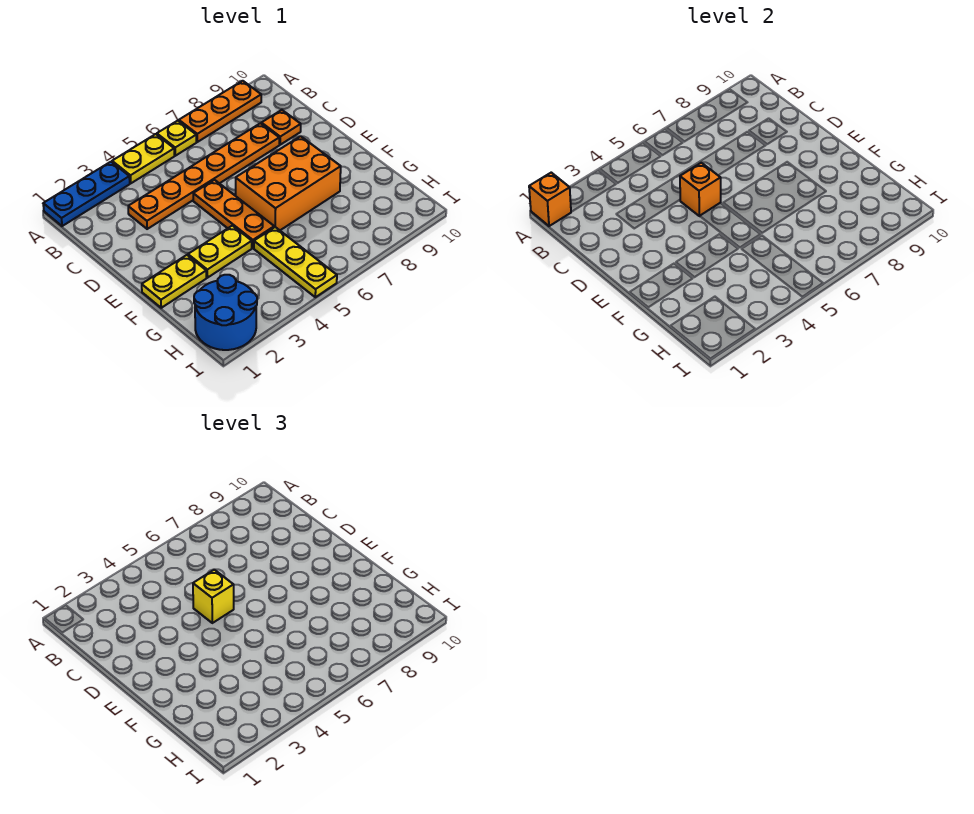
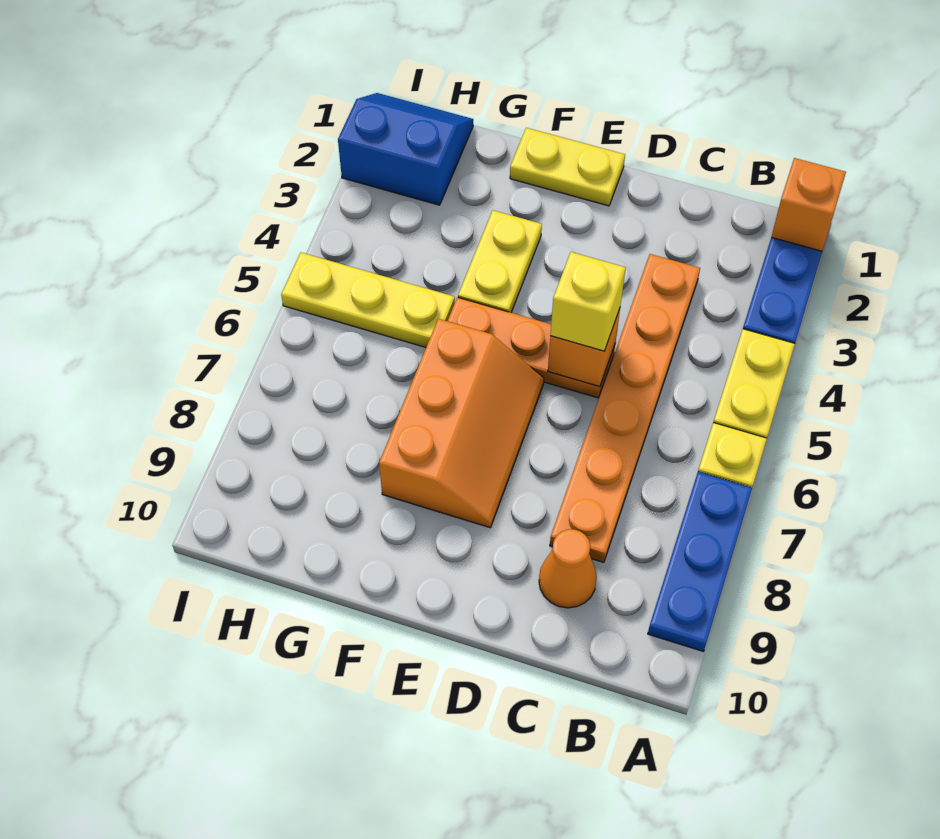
orange plate A7:A9 level 1 -> blue plate A7:A9 level 1
orange plate C9 level 1 -> orange cone C9 level 1
orange brick E6:F8 level 1 -> orange slope E6:F8 level 1 top F
yellow plate F1:F2 level 1 -> yellow plate E1:F1 level 1
blue round brick H1:I2 level 1 -> blue slope H1:I2 level 1 top 2

